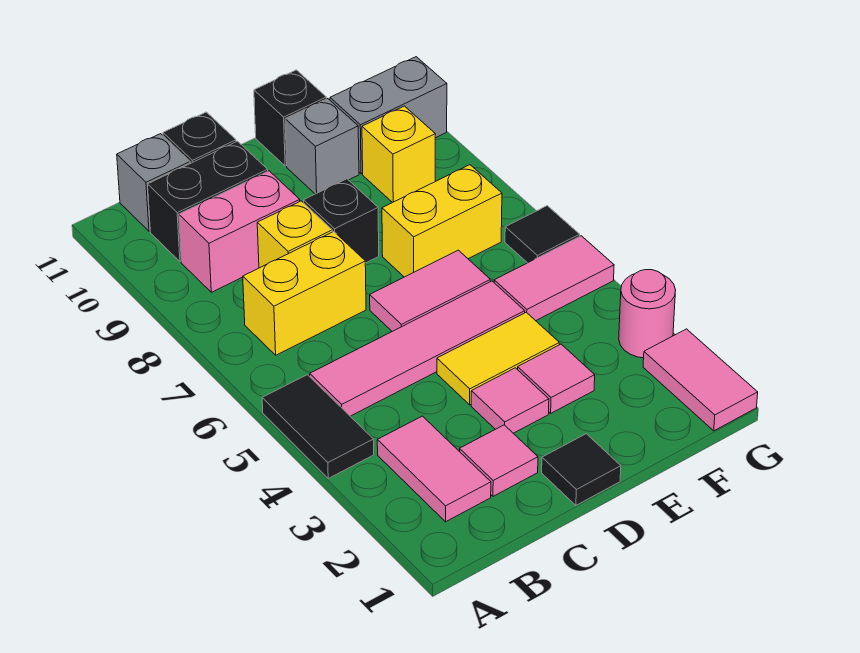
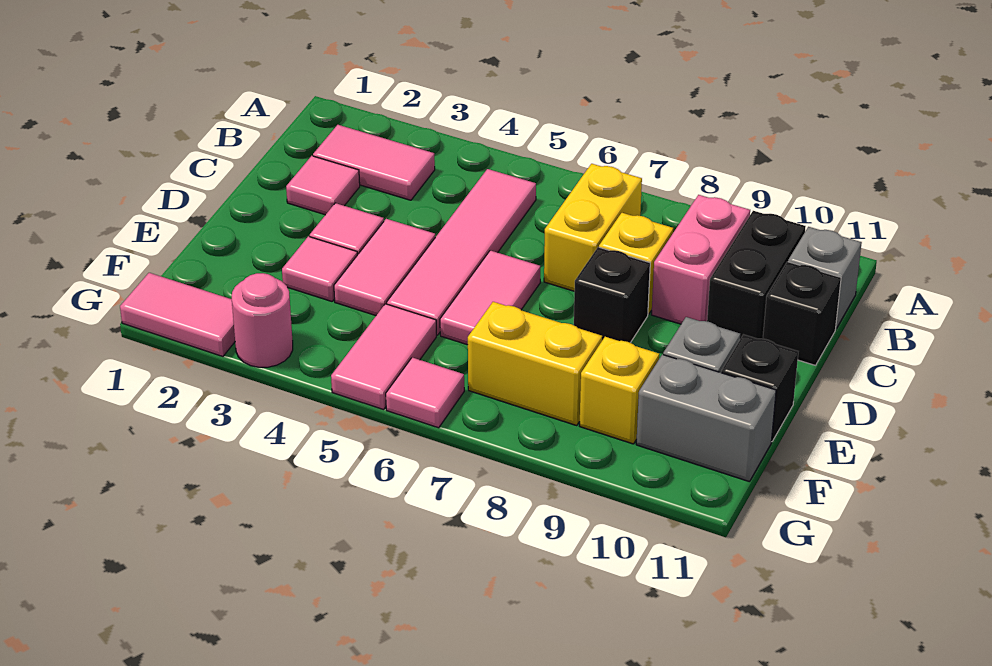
black tile A4:A5 level 1 -> none
black tile D1 level 1 -> none
yellow tile D4:E4 level 1 -> pink tile D4:E4 level 1
yellow brick E7:F7 level 1 -> yellow brick F7:F8 level 1
grey brick F10:G10 level 1 -> grey brick F10:F11 level 1
black tile G6 level 1 -> pink tile G6 level 1

